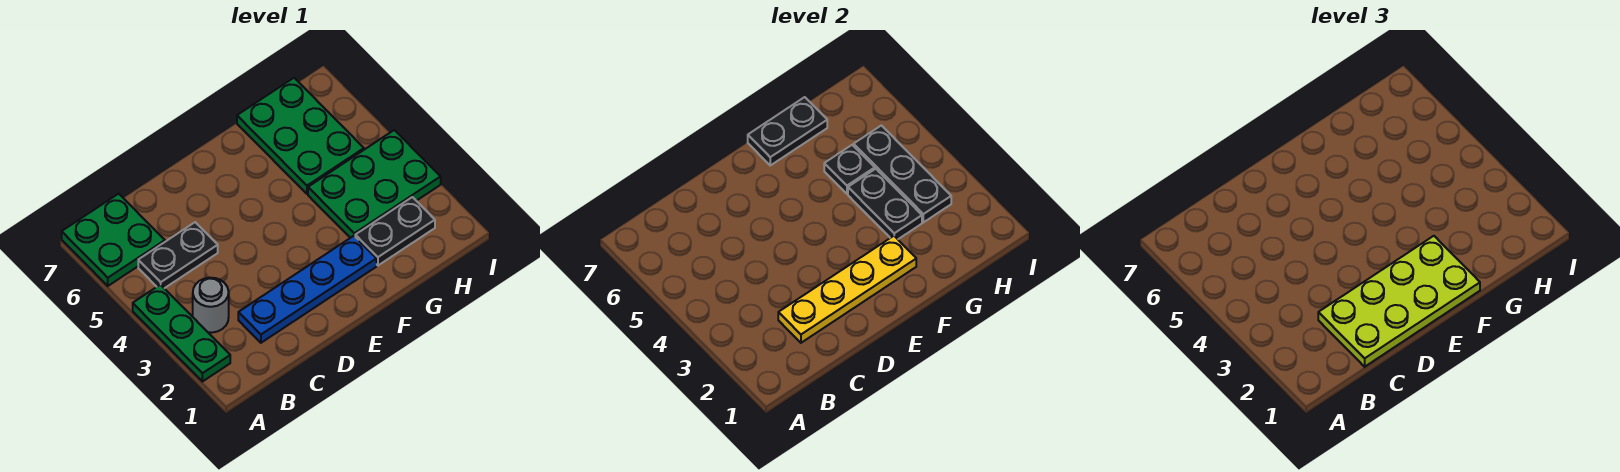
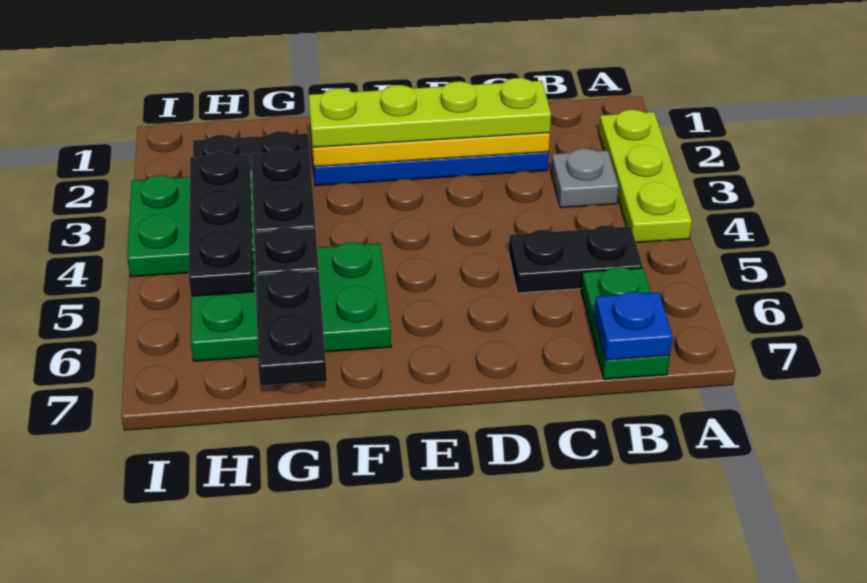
green plate A2:A4 level 1 -> lime plate A2:A4 level 1
green plate A6:B7 level 1 -> green plate B6:B7 level 1
grey round brick B3 level 1 -> grey plate B3 level 1
none -> blue plate B7 level 2
lime plate C1:F2 level 3 -> lime plate C2:F2 level 3
black plate F7:G7 level 2 -> black plate G6:G7 level 2
green plate G5:H7 level 1 -> green plate F5:H6 level 1

